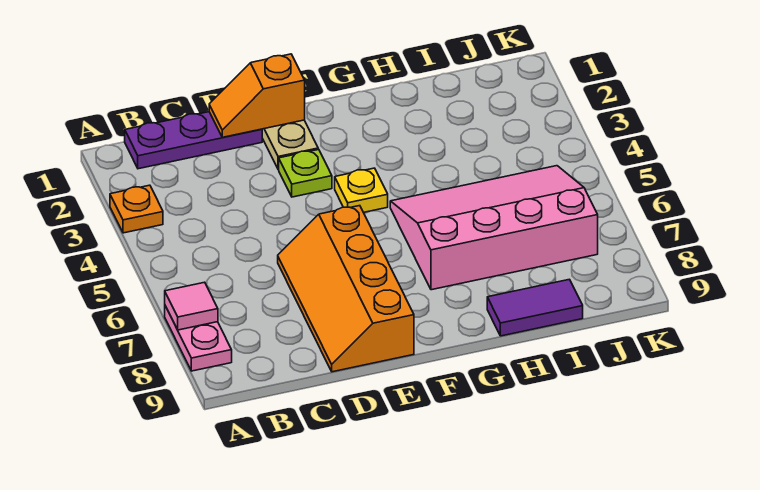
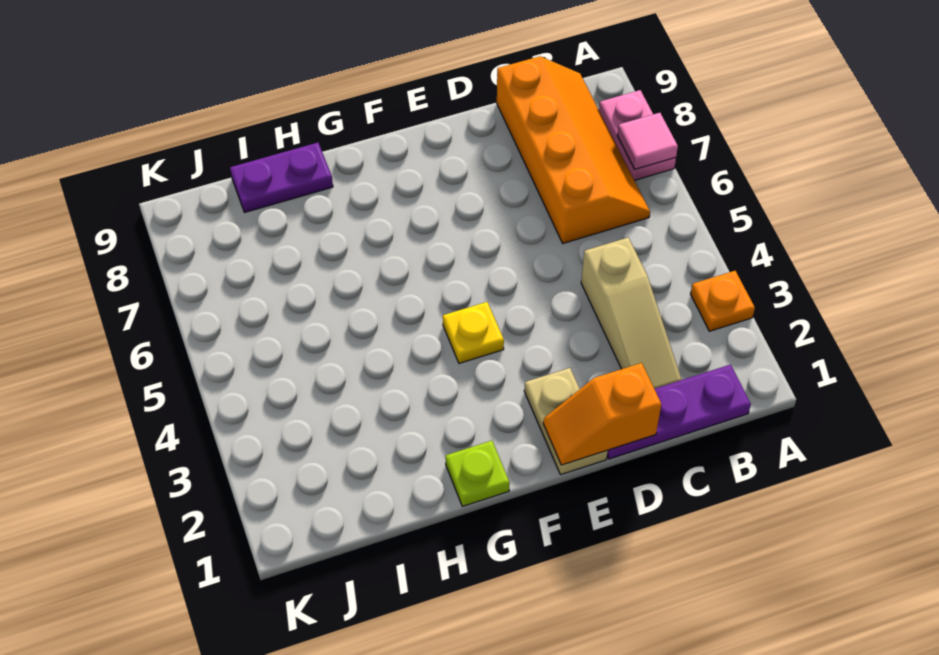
none -> tan slope C2:C4 level 1 top 4
orange slope D1:E1 level 2 top E -> orange slope D1:E1 level 2 top D
orange slope D6:E9 level 1 top E -> orange slope B6:C9 level 1 top C
lime plate E3 level 1 -> lime plate G1 level 1
pink slope G5:J7 level 1 top 7 -> none
purple tile H9:I9 level 1 -> purple plate H9:I9 level 1

